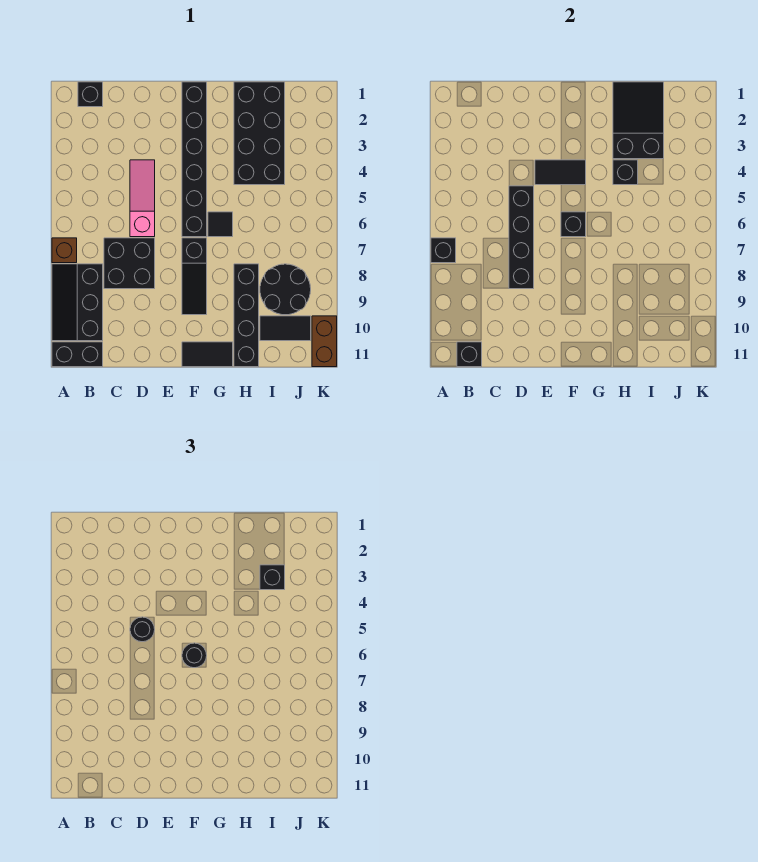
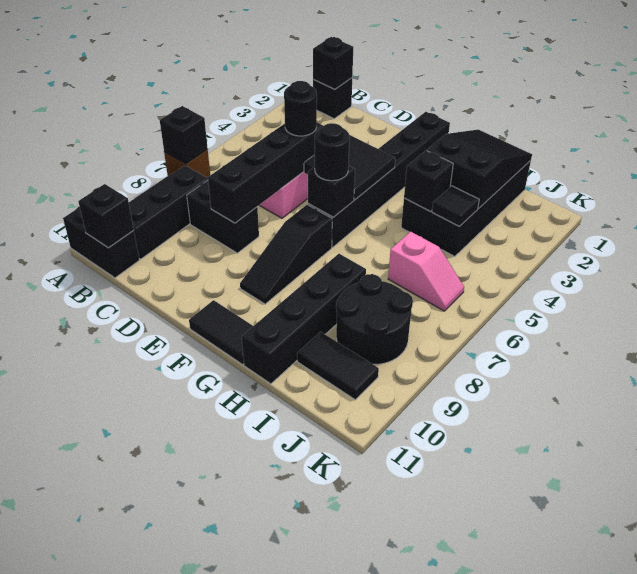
black brick C7:D8 level 1 -> black brick C8:D8 level 1
black tile E4:F4 level 2 -> black tile E4:F5 level 2
black tile G6 level 1 -> black tile I4 level 2
black brick I3 level 3 -> black brick B1 level 2
none -> pink slope I6:J6 level 1 top I
brown brick K10:K11 level 1 -> none

